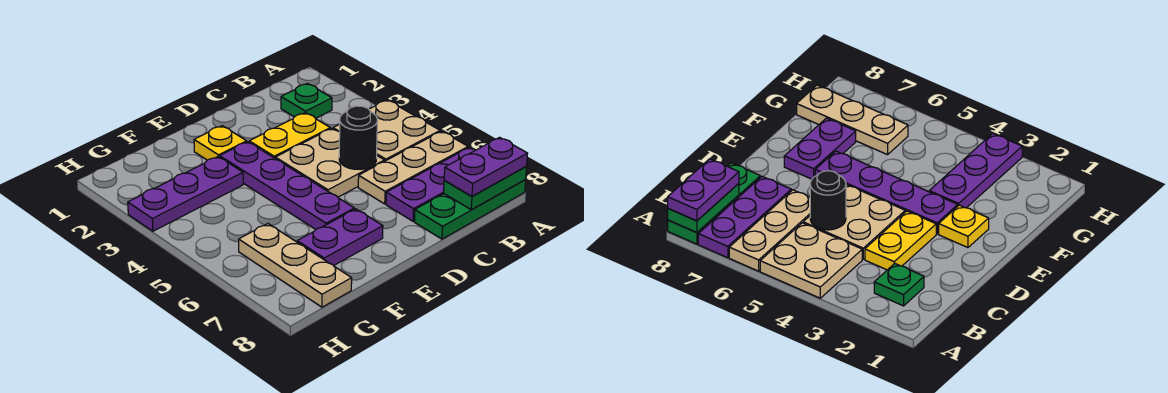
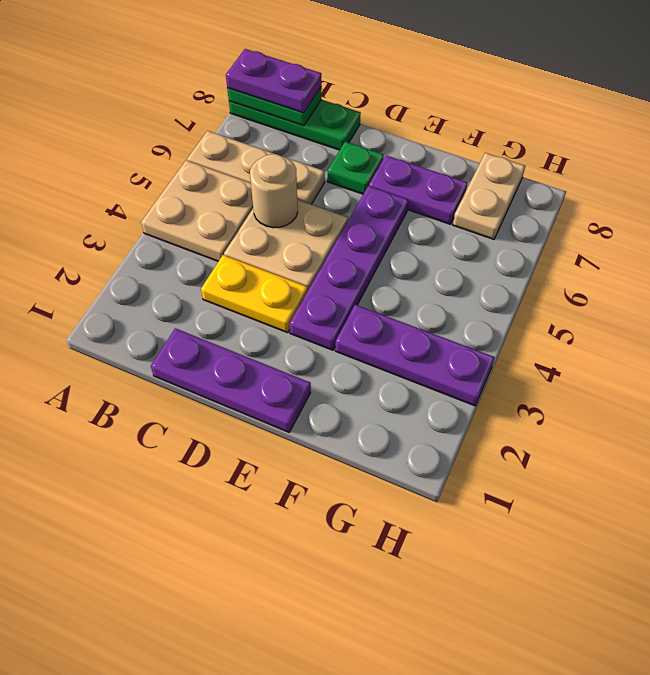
purple plate A7:C7 level 1 -> purple plate C1:E1 level 1
green plate B2 level 1 -> green plate D7 level 1
black round brick C5 level 2 -> tan round brick C5 level 2
yellow plate E2 level 1 -> none
tan plate G6:G8 level 1 -> tan plate G7:G8 level 1

